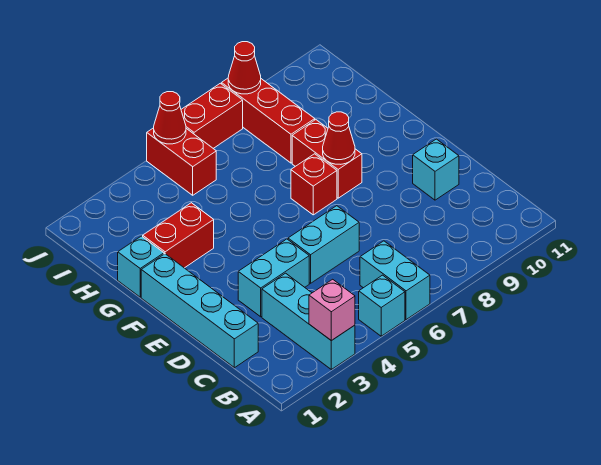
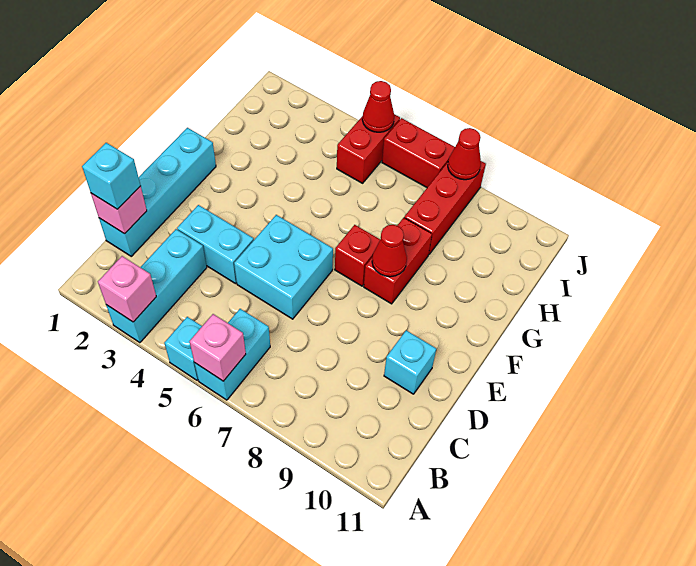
none -> pink brick A6 level 2
none -> pink brick C1 level 2
cyan brick D5:D6 level 1 -> cyan brick D5:E6 level 1
cyan brick G1 level 1 -> cyan brick C1 level 3
red brick G2:G3 level 1 -> none

